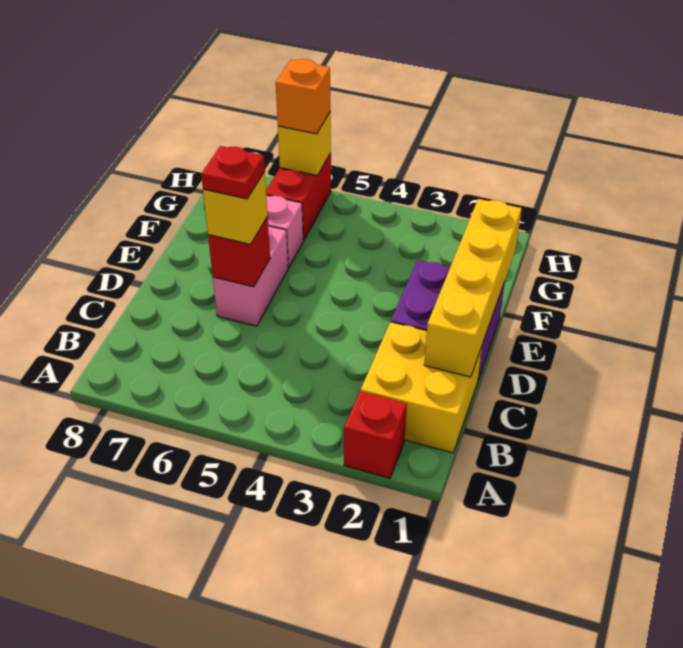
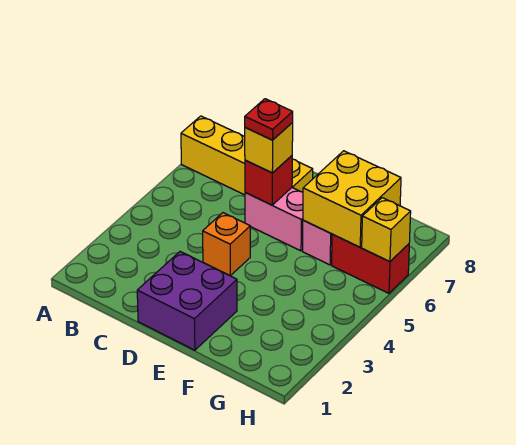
red brick A2 level 1 -> none
yellow brick B1:C2 level 1 -> yellow brick F6:G7 level 2
yellow brick C1:F1 level 2 -> yellow brick A7:D7 level 1
orange brick H6 level 3 -> orange brick D4 level 1

